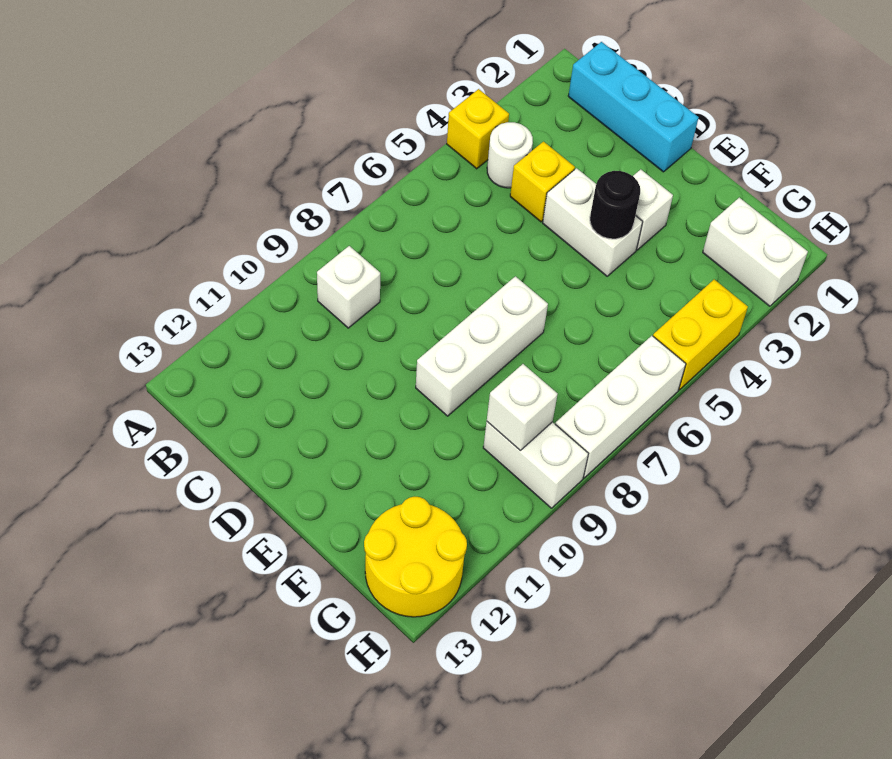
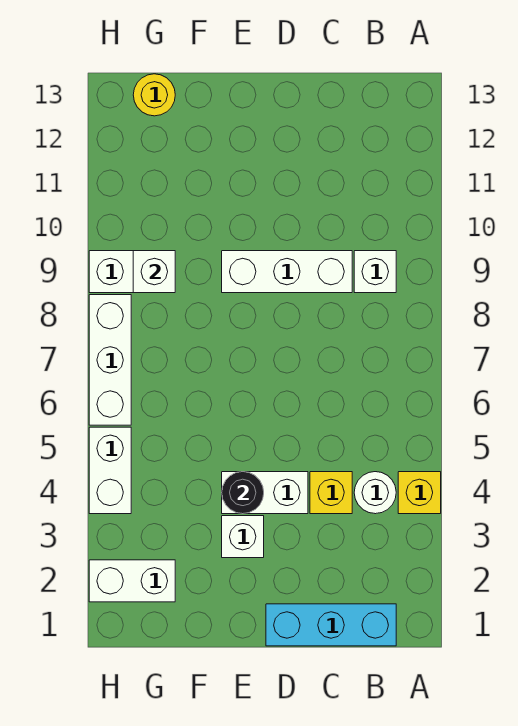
white brick E7:E9 level 1 -> white brick C9:E9 level 1
yellow round brick G12:H13 level 1 -> yellow round brick G13 level 1
yellow brick H4:H5 level 1 -> white brick H4:H5 level 1

